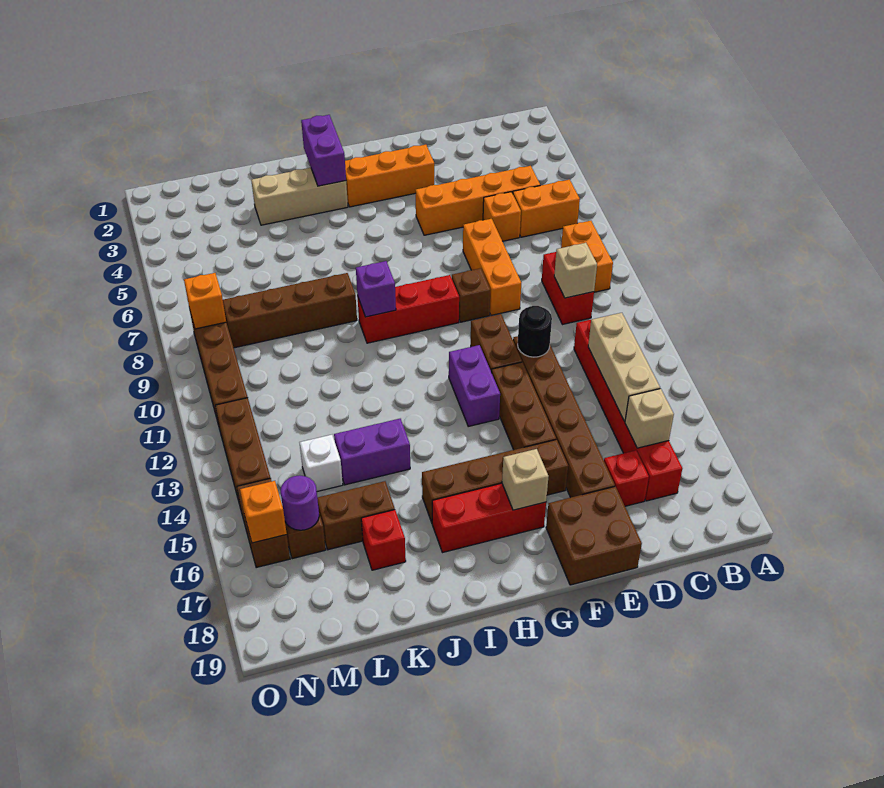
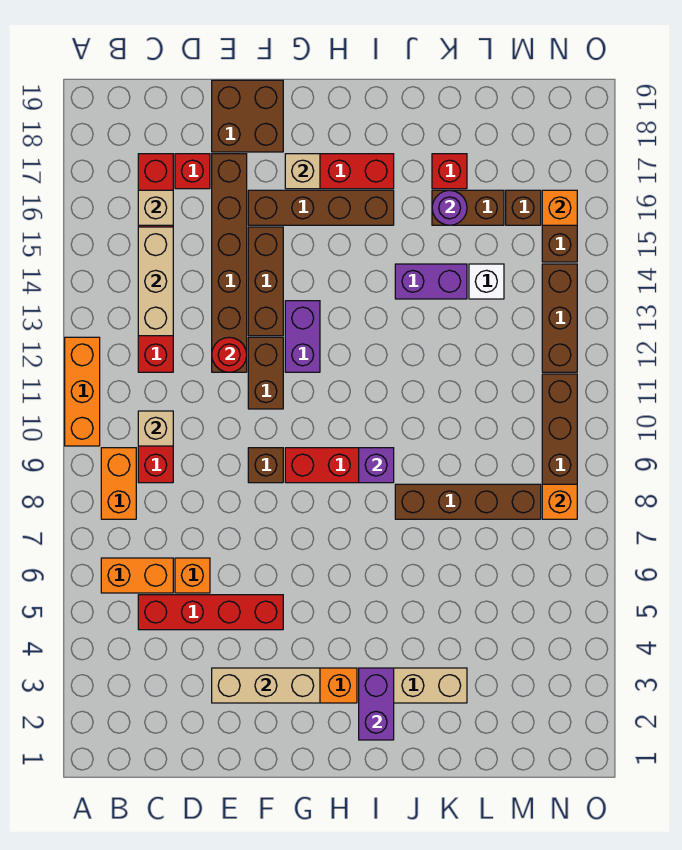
orange brick C5:F5 level 1 -> red brick C5:F5 level 1
none -> tan brick E3:G3 level 2
orange brick E7:E9 level 1 -> orange brick A10:A12 level 1
black round brick E12 level 2 -> red round brick E12 level 2
purple round brick M16 level 2 -> purple round brick K16 level 2

